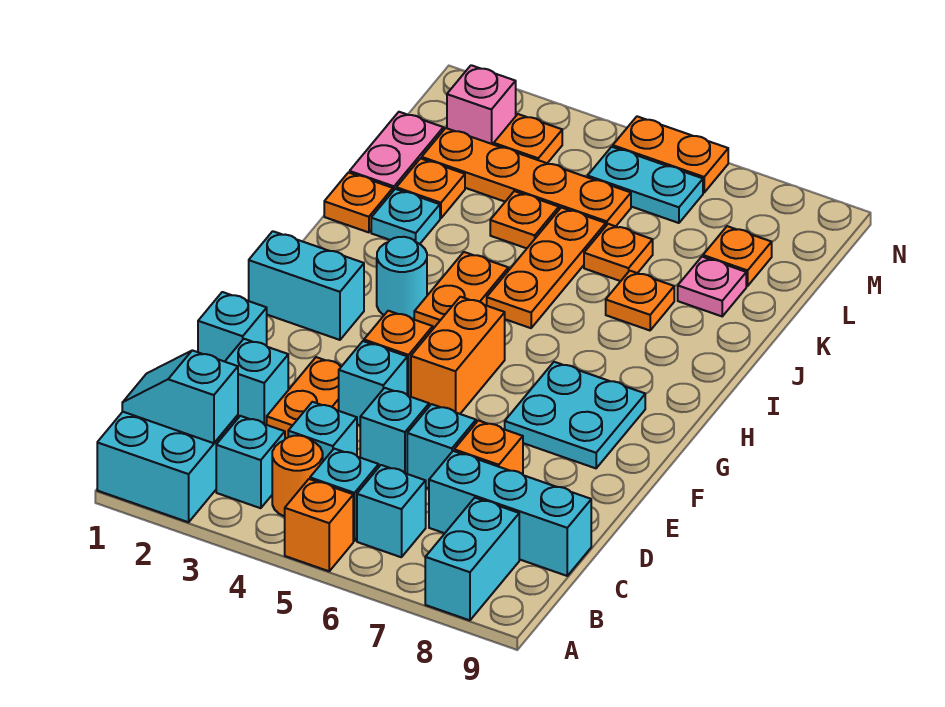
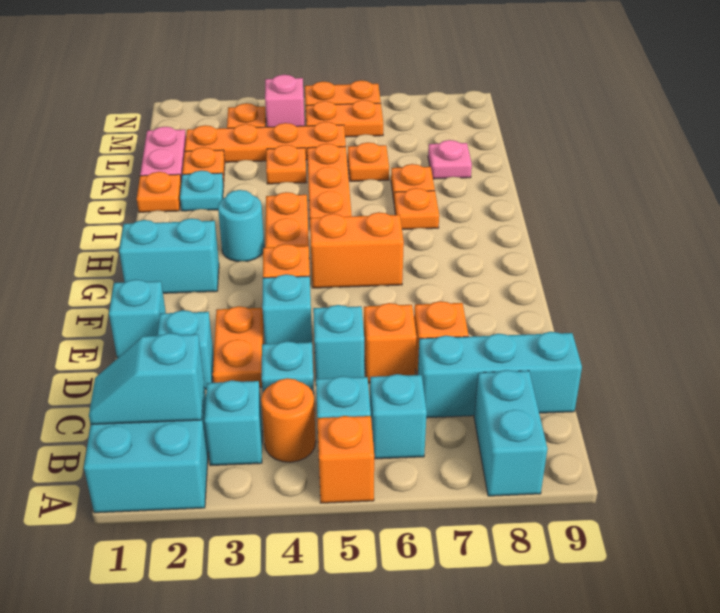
cyan brick D6 level 1 -> orange brick D6 level 1
orange brick F5:G5 level 1 -> orange brick G5:G6 level 1
cyan plate F7:G8 level 1 -> none
orange plate L8 level 1 -> orange plate I7 level 1
pink brick M2 level 1 -> pink brick M4 level 1
cyan plate M5:M6 level 1 -> orange plate M5:M6 level 1

